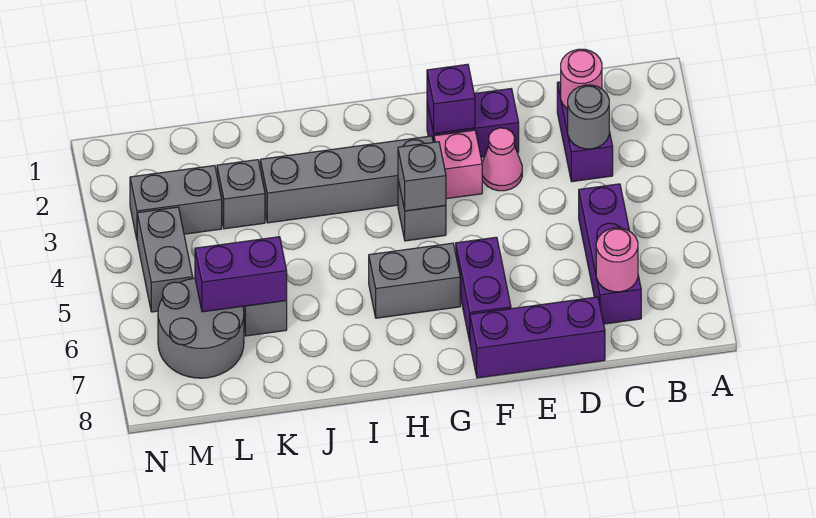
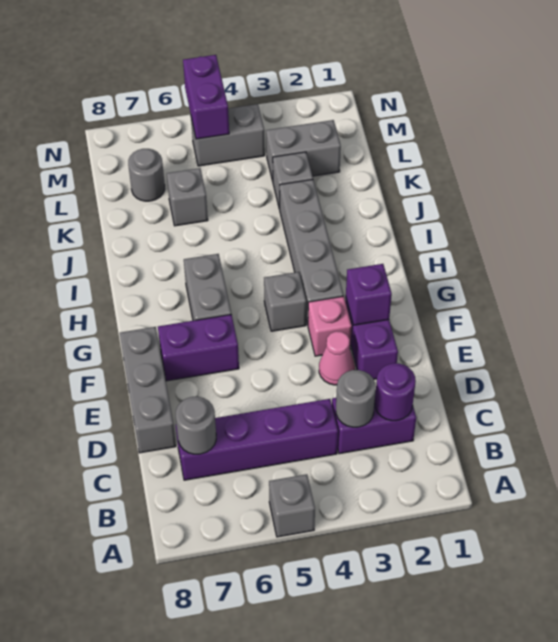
pink round brick C2 level 2 -> purple round brick C2 level 2
purple brick C5:C7 level 1 -> purple brick C4:C7 level 1
pink round brick C7 level 2 -> grey round brick C7 level 2
purple brick D8:F8 level 1 -> grey brick D8:F8 level 1
grey brick G4 level 2 -> grey brick A5 level 1
purple brick K6:L6 level 2 -> purple brick M5:N5 level 2
grey brick L3:M3 level 1 -> grey brick L2:L3 level 1
grey round brick L6:M7 level 1 -> grey round brick L7 level 1

